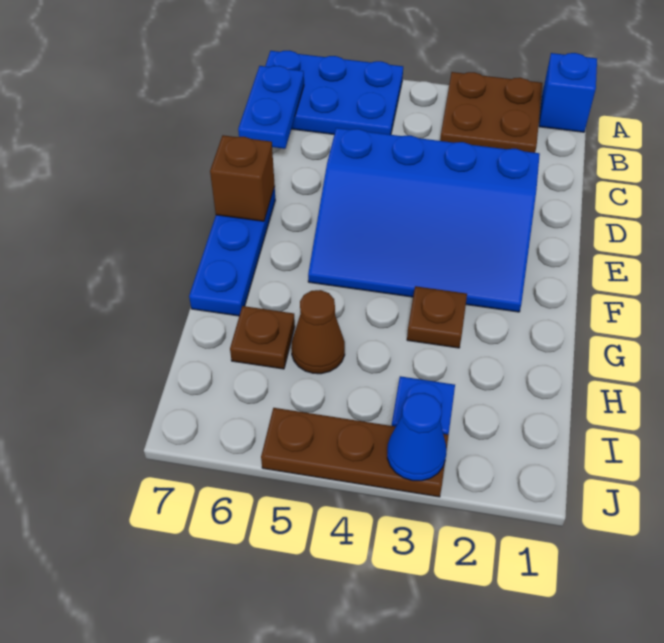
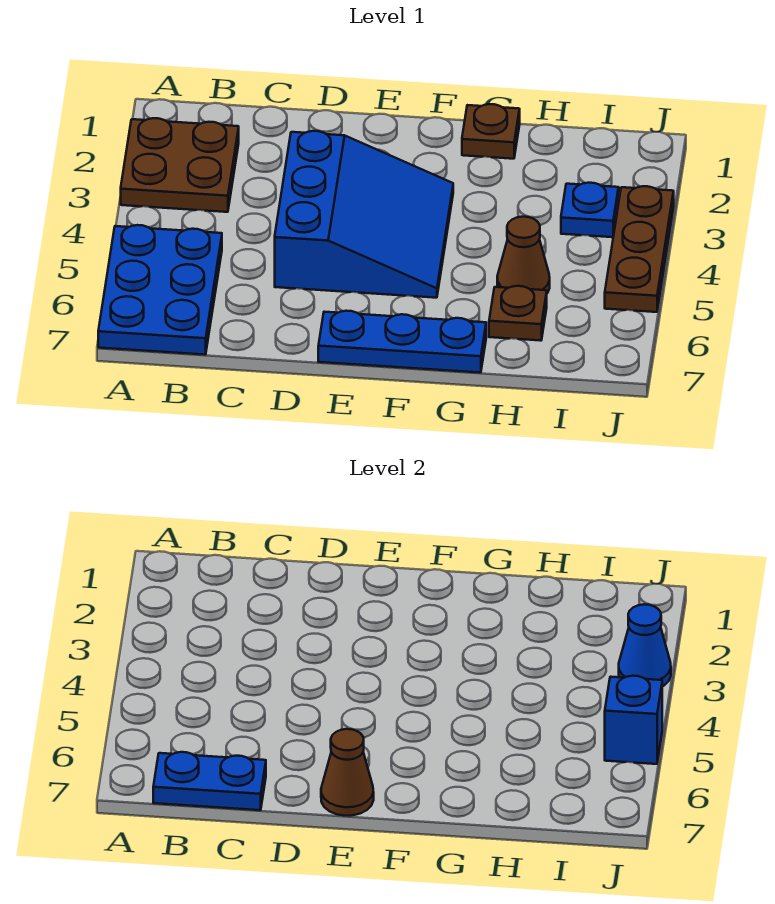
blue brick A1 level 1 -> blue brick J5 level 2
blue slope D2:F5 level 1 top D -> blue slope D3:F5 level 1 top D
brown brick E7 level 2 -> brown cone E7 level 2
brown plate G3 level 1 -> brown plate G1 level 1

